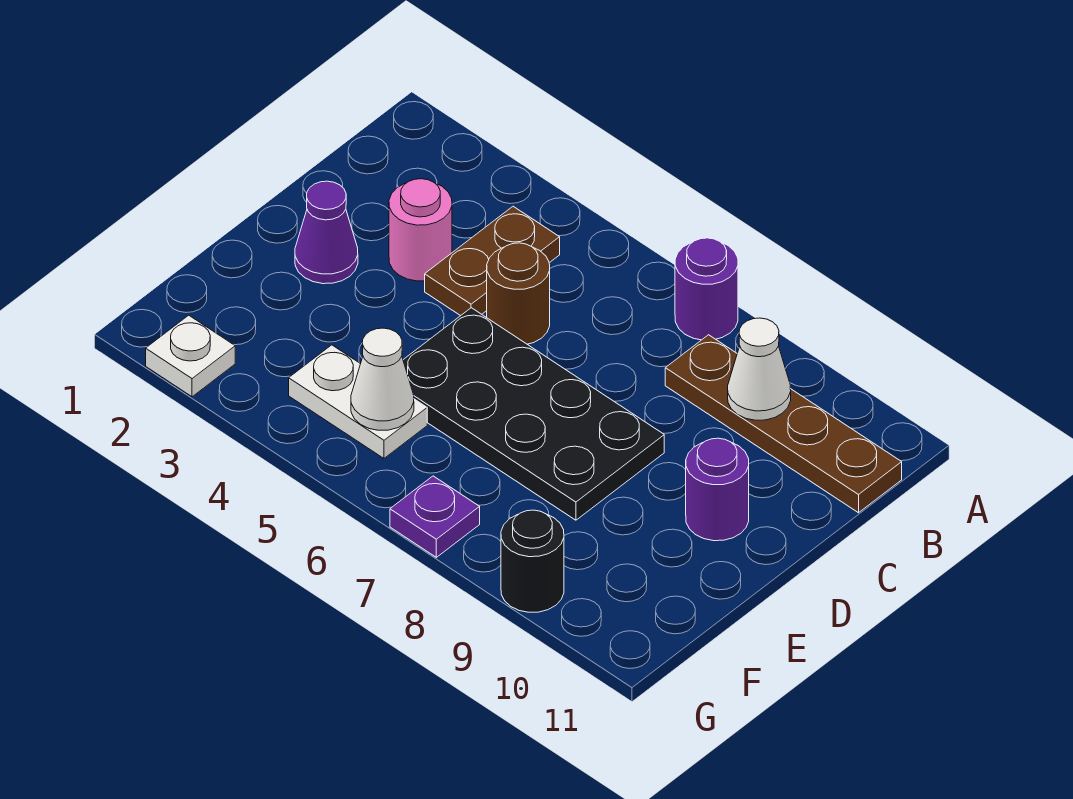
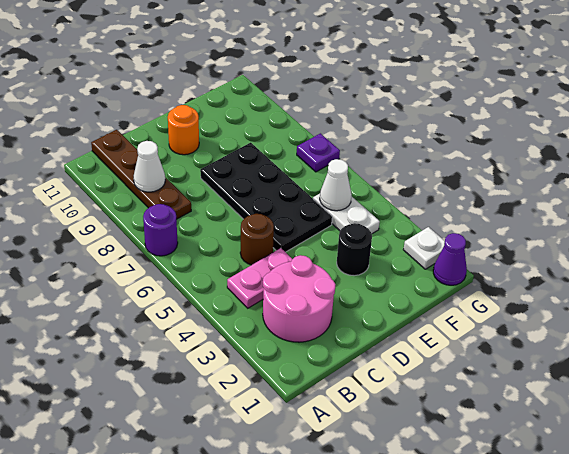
brown plate B4:C4 level 1 -> pink plate B4:C4 level 1
pink round brick C3 level 1 -> pink round brick B2:C3 level 1
purple cone D2 level 1 -> purple cone G1 level 1
purple round brick D10 level 1 -> orange round brick D10 level 1
black round brick G9 level 1 -> black round brick E3 level 1

